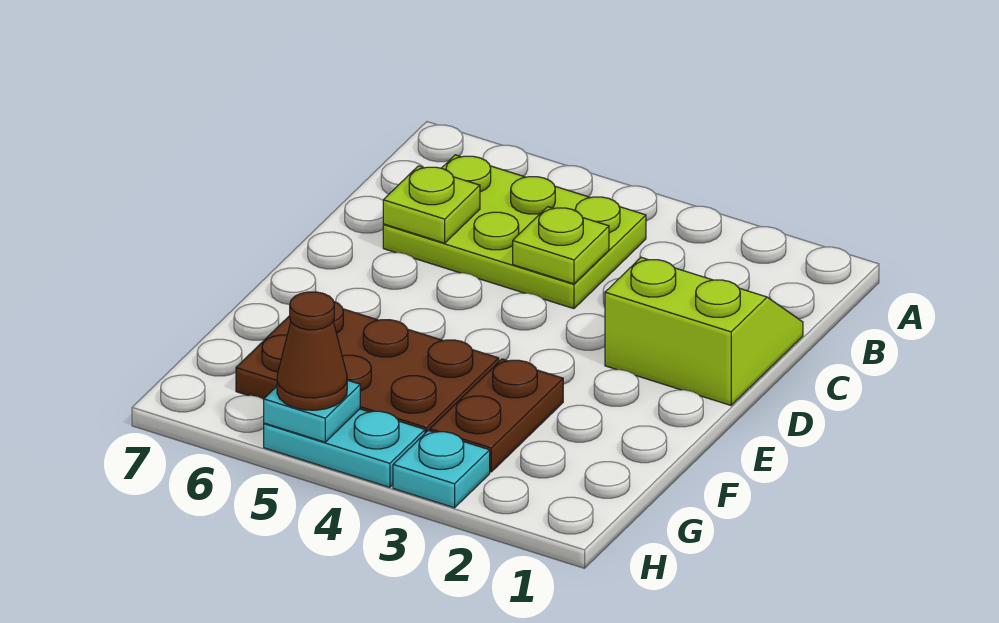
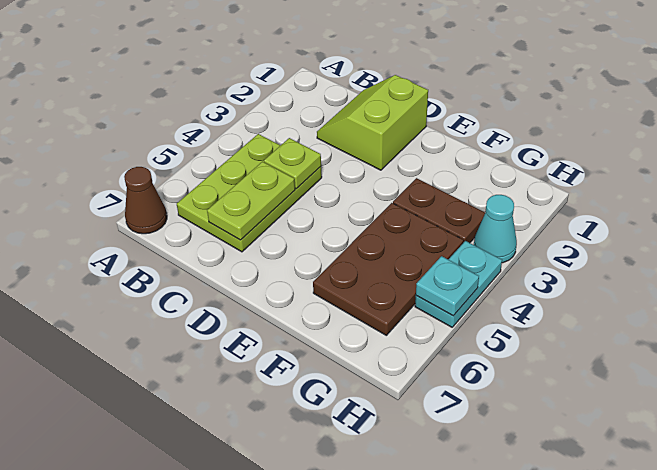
lime plate C6 level 2 -> lime plate C5:C6 level 2
cyan plate H3 level 1 -> cyan cone H3 level 1
brown cone H5 level 3 -> brown cone A7 level 1

